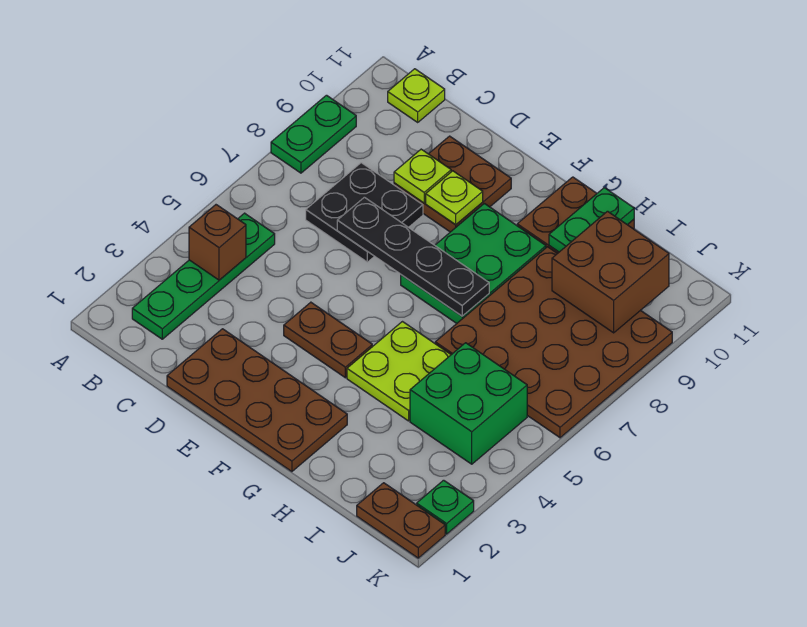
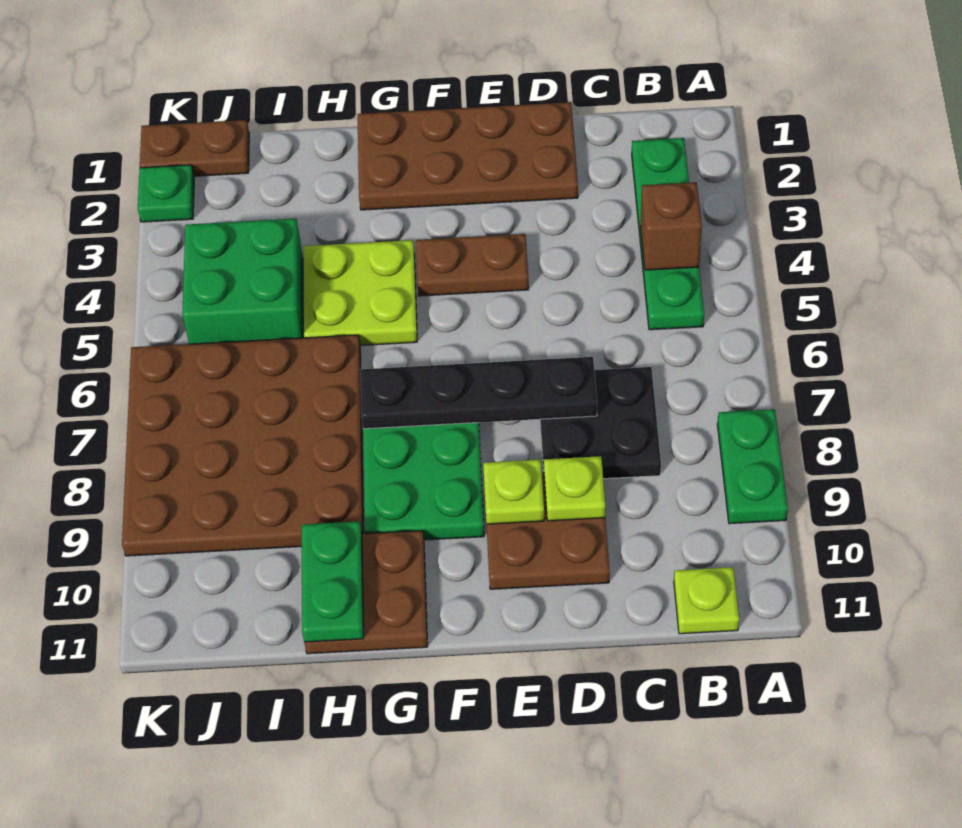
brown brick I9:J10 level 2 -> none

